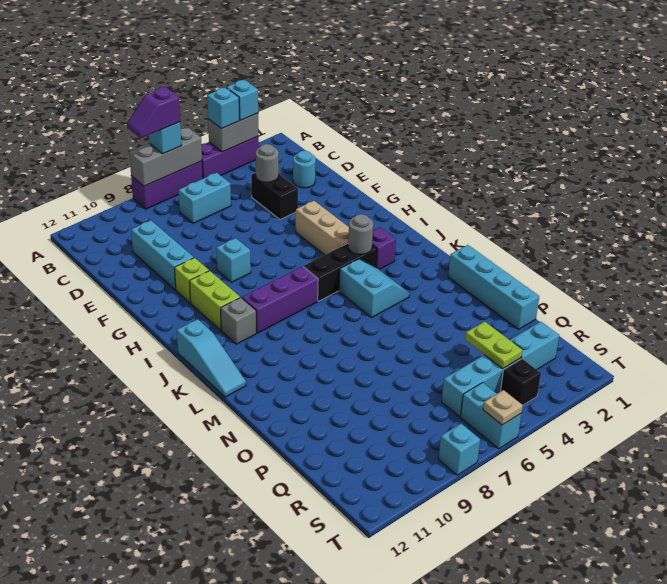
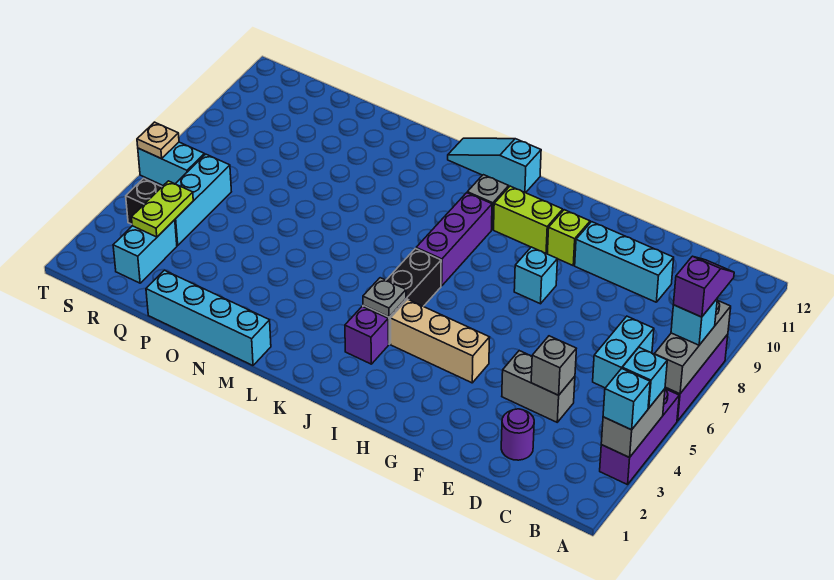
cyan round brick D2 level 1 -> purple round brick D2 level 1
black brick D4:E4 level 1 -> grey brick D4:E4 level 1
grey round brick D4 level 2 -> grey brick D4 level 2
grey round brick J4 level 2 -> grey plate J4 level 2
cyan slope K4:L5 level 1 top 5 -> none
lime plate Q4:R4 level 2 -> lime plate R3:R4 level 2
cyan brick T8 level 1 -> none

